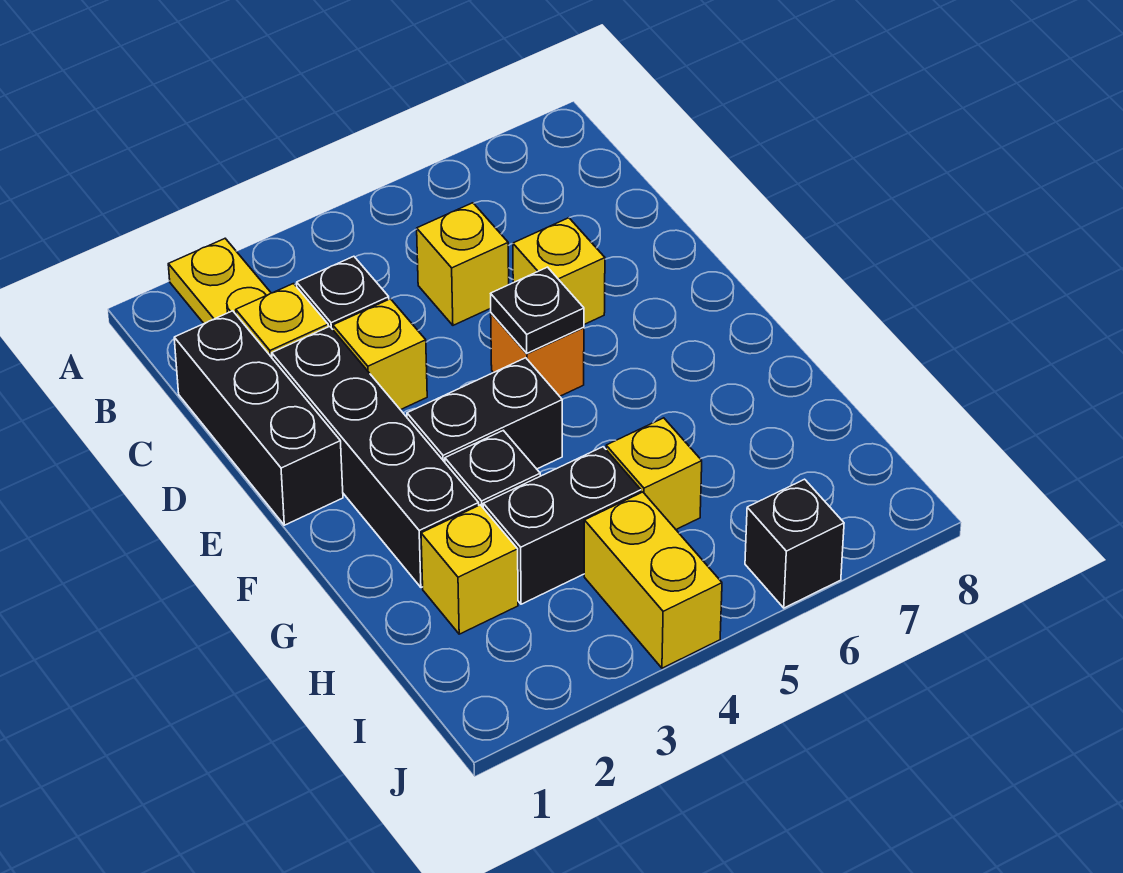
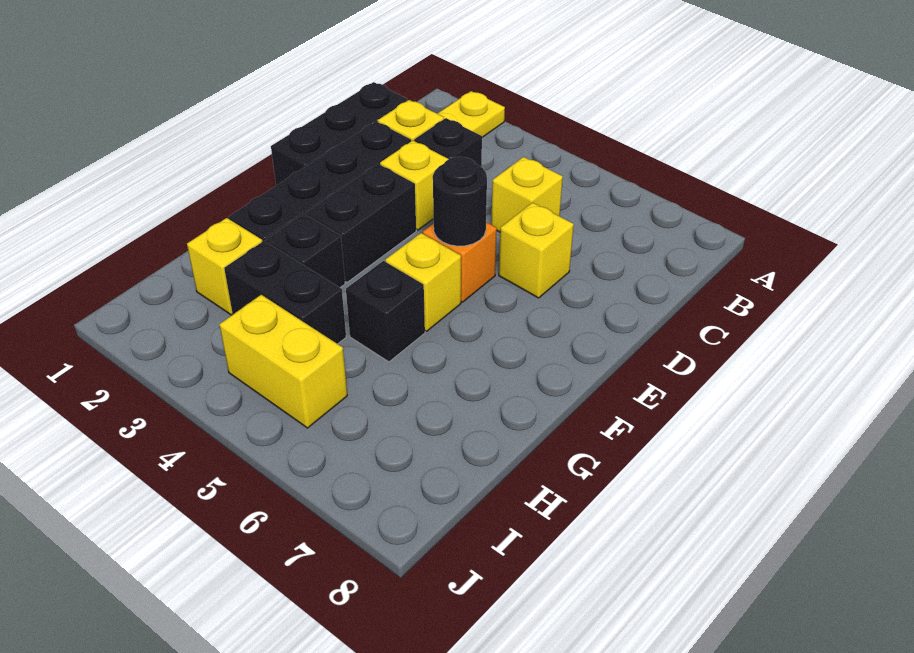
black plate E5 level 2 -> black round brick E5 level 2
black brick F3:F4 level 1 -> black brick E3:F3 level 1
yellow brick H5 level 1 -> yellow brick F5 level 1
yellow brick I4:J4 level 1 -> yellow brick I4:I5 level 1
black brick J6 level 1 -> black brick G5 level 1

